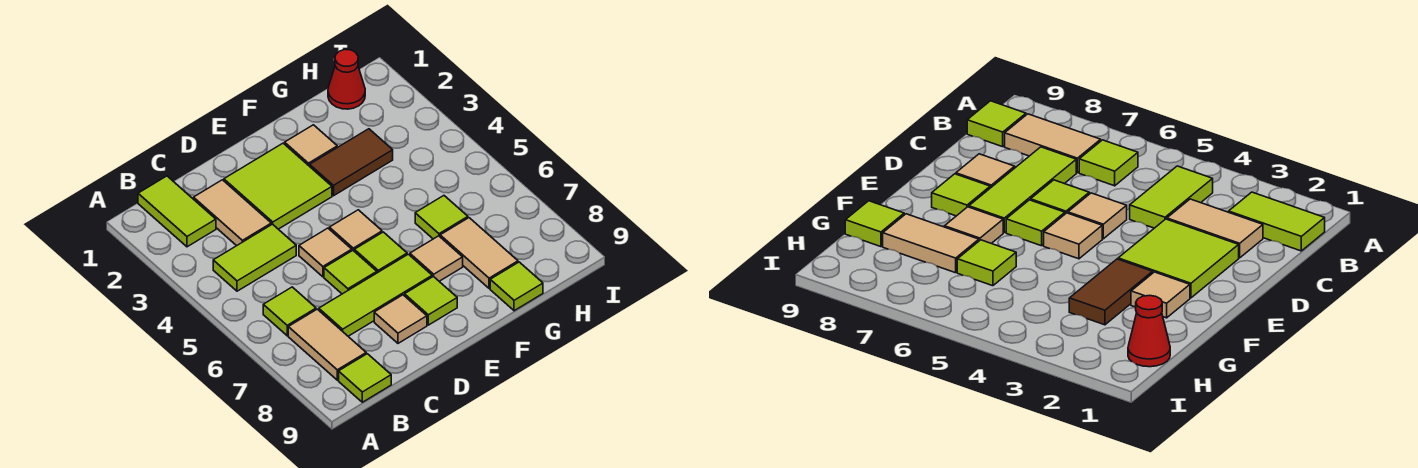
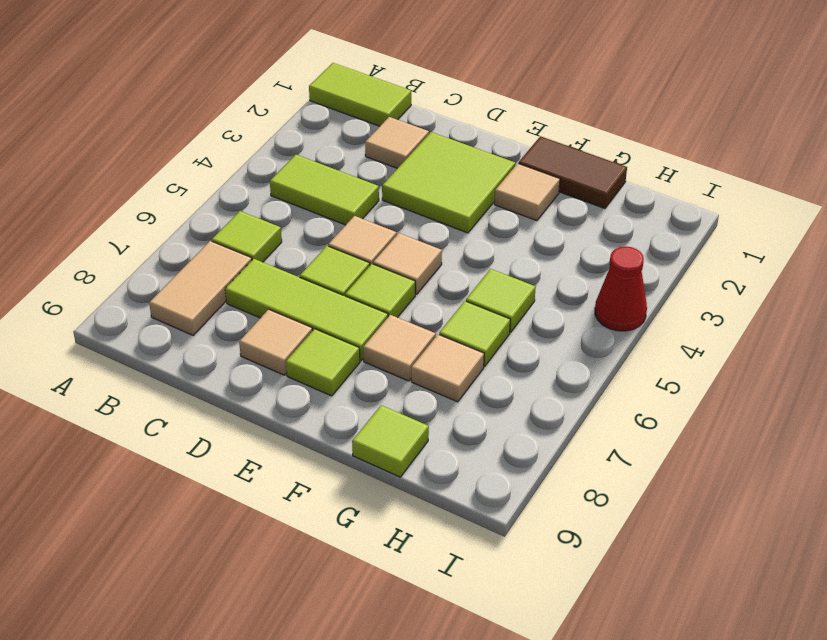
lime tile B1:B2 level 1 -> lime tile A1:B1 level 1
lime tile B9 level 1 -> lime tile G5 level 1
tan tile C2:C3 level 1 -> tan tile C2 level 1
brown tile F3:G3 level 1 -> brown tile F1:G1 level 1
tan tile G7:G8 level 1 -> tan tile G7 level 1
red cone H1 level 1 -> red cone I4 level 1

